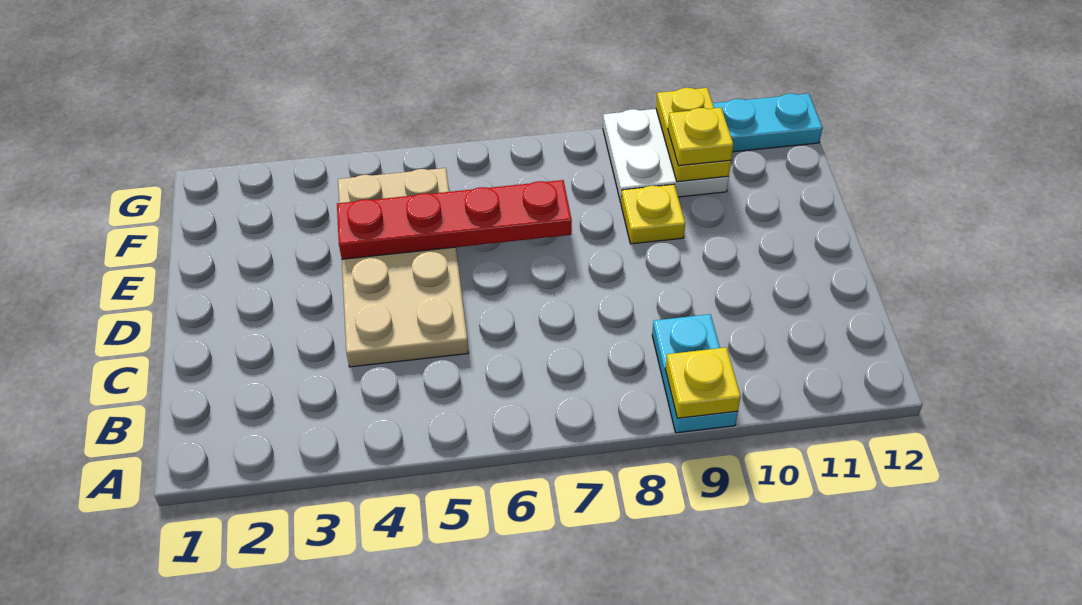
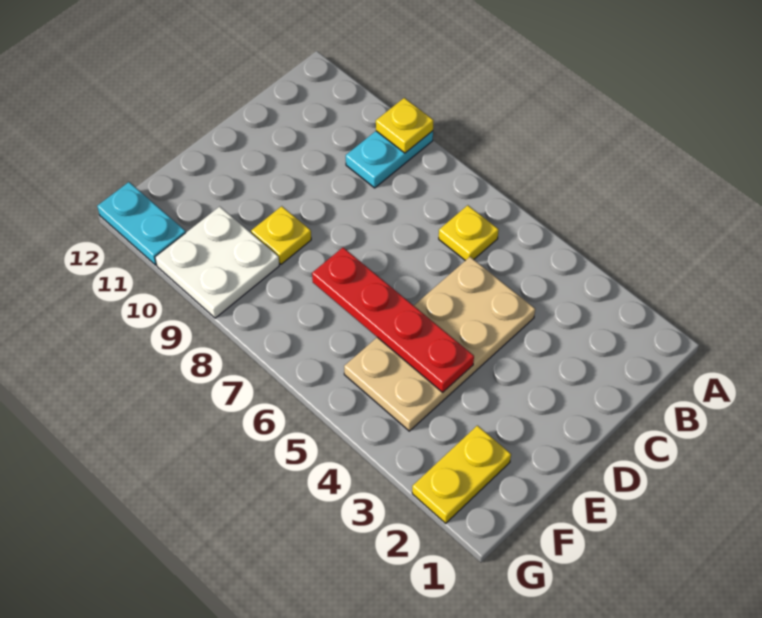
yellow plate F10:G10 level 2 -> yellow plate F2:G2 level 1
yellow plate F10 level 3 -> yellow plate B6 level 1

